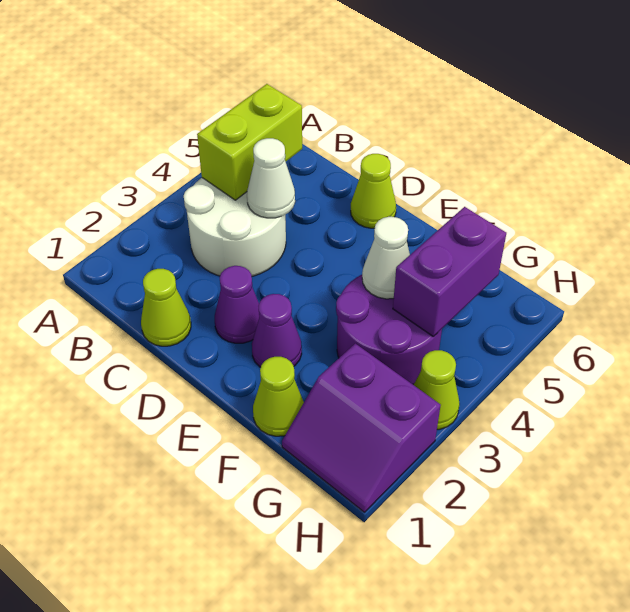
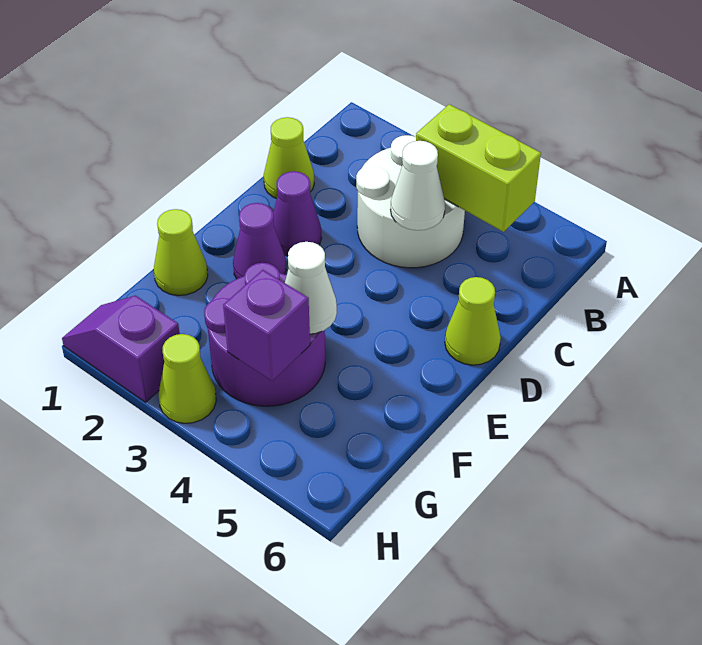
purple slope G1:H2 level 1 top 2 -> purple slope H1:H2 level 1 top 2
purple brick G4:G5 level 2 -> purple brick G4 level 2

